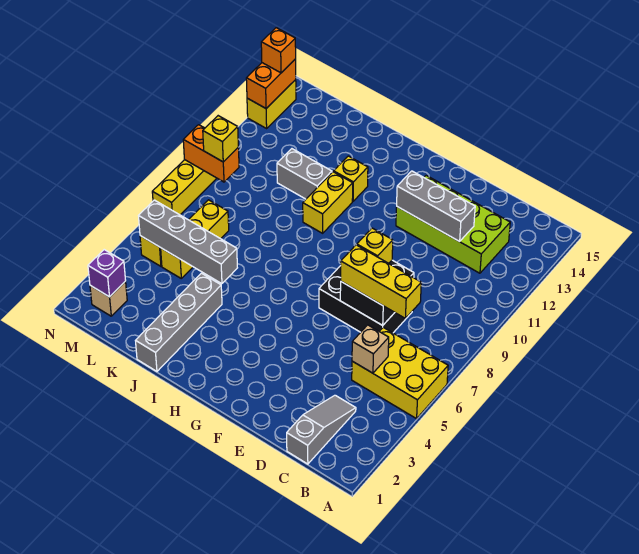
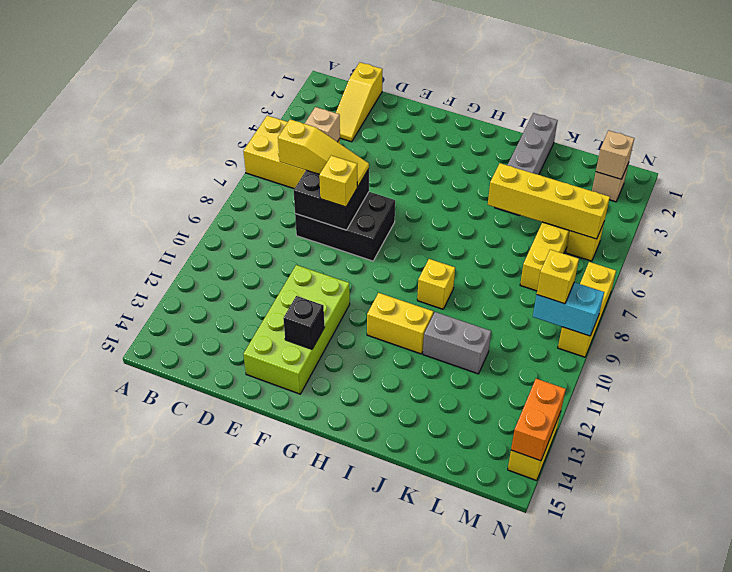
grey slope C1:C3 level 1 top 1 -> yellow slope C1:C3 level 1 top 1
yellow brick C7:E7 level 3 -> yellow slope C7:E7 level 3 top C
lime brick C12:F13 level 1 -> lime brick E11:F14 level 1
grey brick D12:F12 level 2 -> none
none -> black brick F13 level 2
yellow brick I10:I11 level 1 -> yellow brick H11:I11 level 1
yellow brick I12 level 1 -> yellow brick I9 level 1
grey brick J5:M5 level 2 -> yellow brick J5:M5 level 2
purple brick M2 level 2 -> tan brick M2 level 2
orange brick M9:N9 level 2 -> cyan brick M9:N9 level 2
orange brick N14 level 3 -> none

